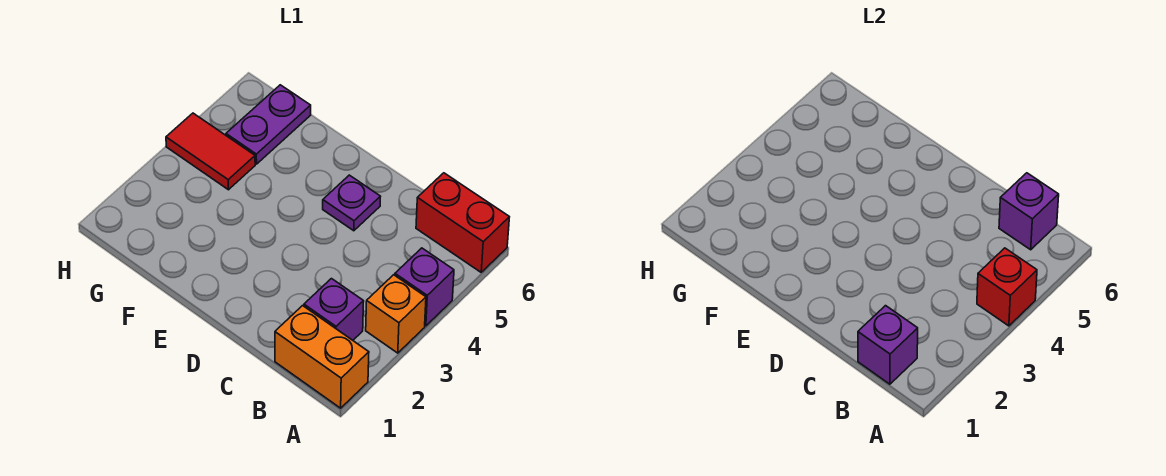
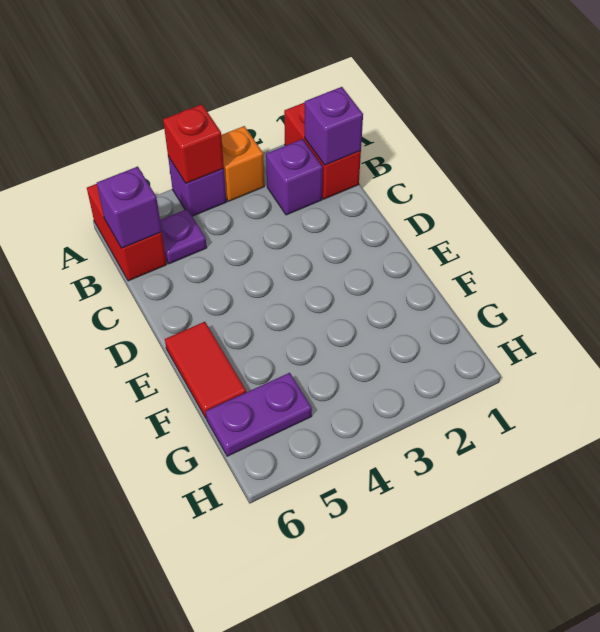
orange brick A1:B1 level 1 -> red brick A1:B1 level 1
purple plate D5 level 1 -> purple plate B5 level 1
red tile G4:H4 level 1 -> red tile E6:F6 level 1

